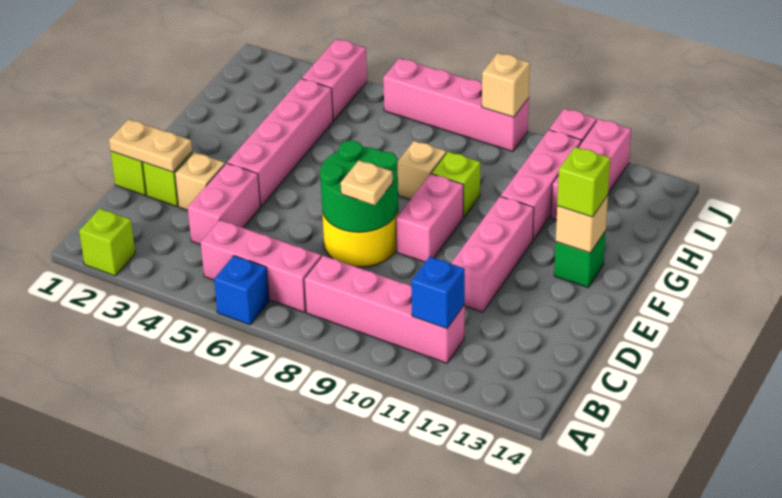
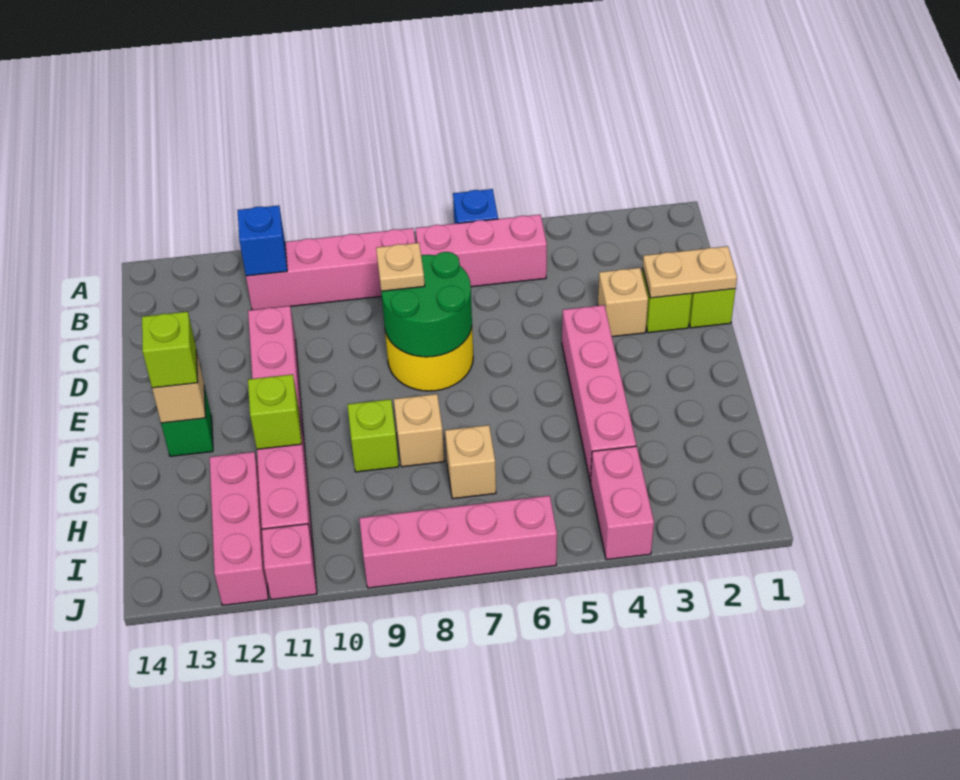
lime brick A2 level 1 -> lime brick G11 level 2
pink brick C4:D4 level 1 -> none
pink brick E9:F9 level 1 -> none
tan brick J9 level 2 -> tan brick H7 level 1

